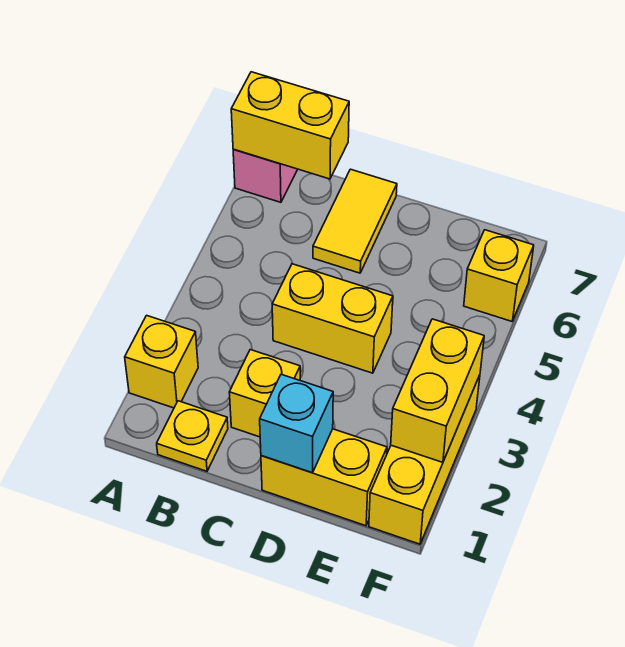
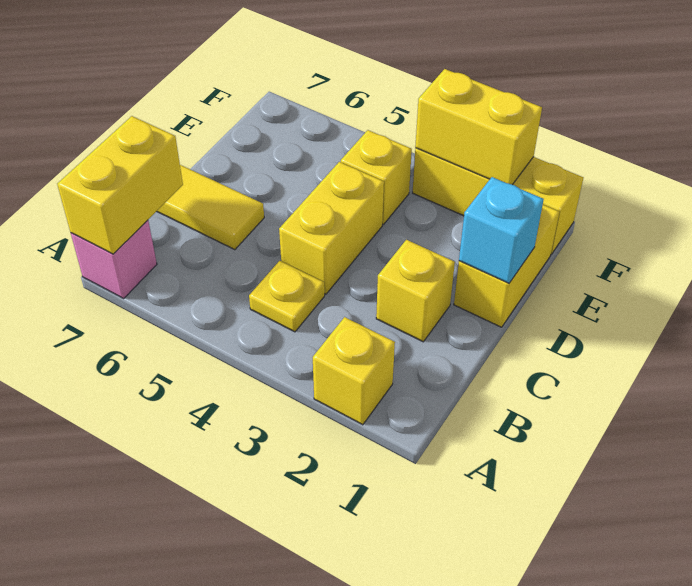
yellow plate B1 level 1 -> yellow plate B4 level 1
yellow brick F6 level 1 -> yellow brick E4 level 1

